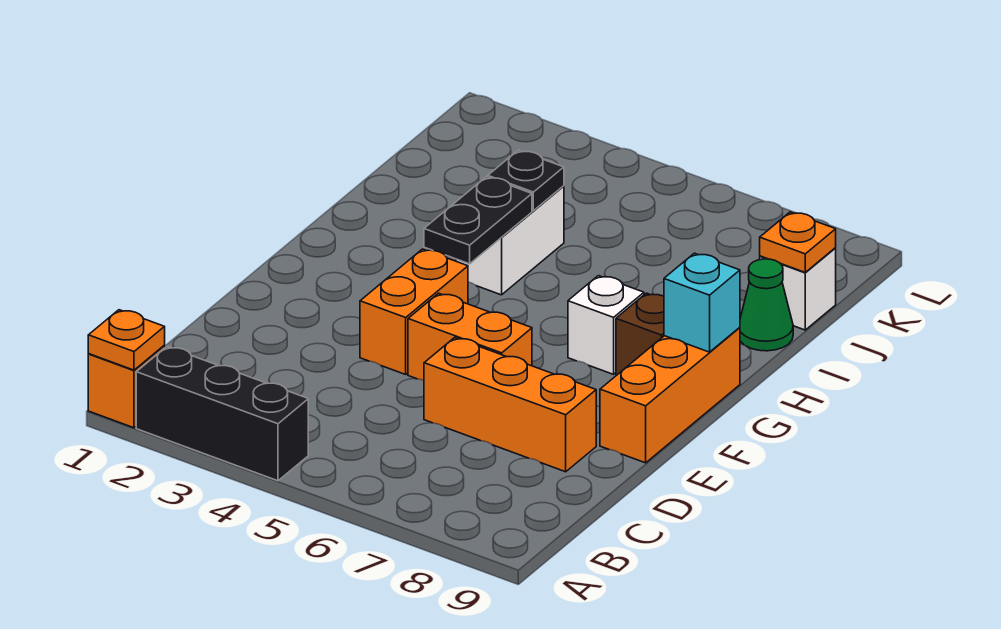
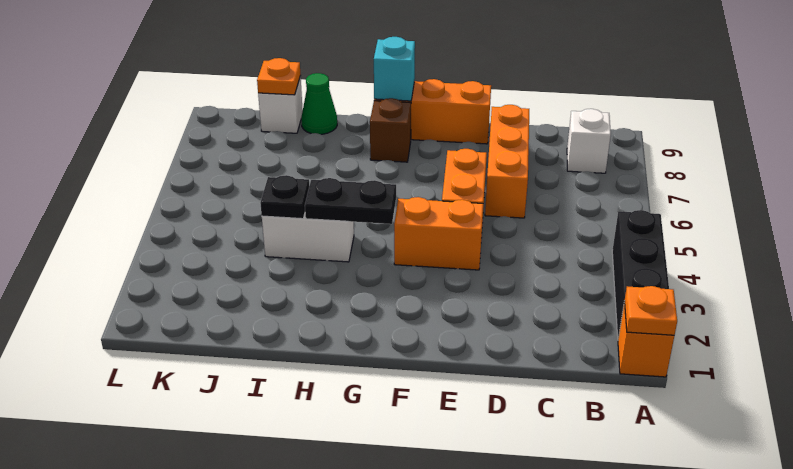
white brick G7 level 1 -> white brick B8 level 1

